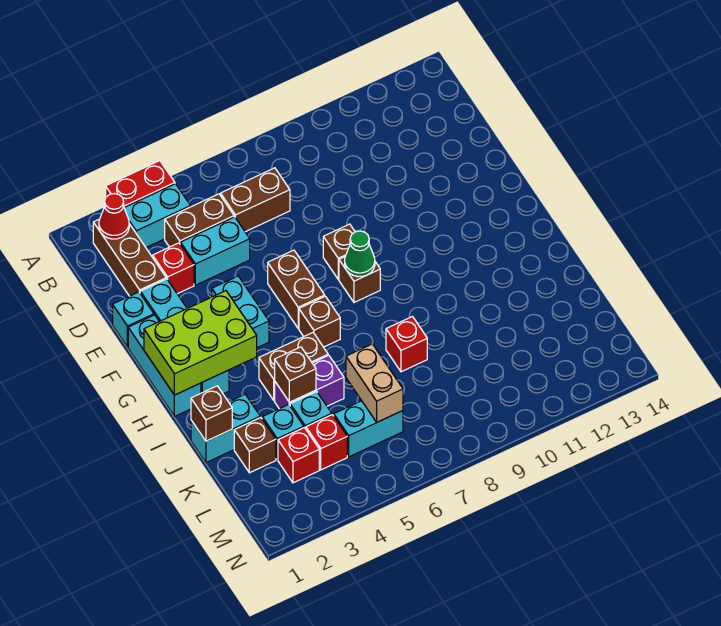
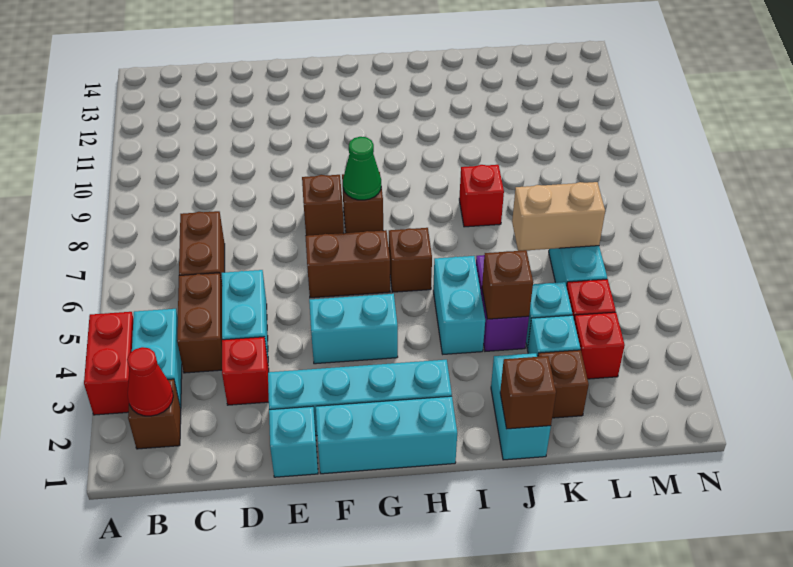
brown brick B2:D2 level 1 -> brown brick B2 level 1
lime brick G1:H3 level 2 -> none
brown brick I4:I5 level 1 -> cyan brick I4:I5 level 1

